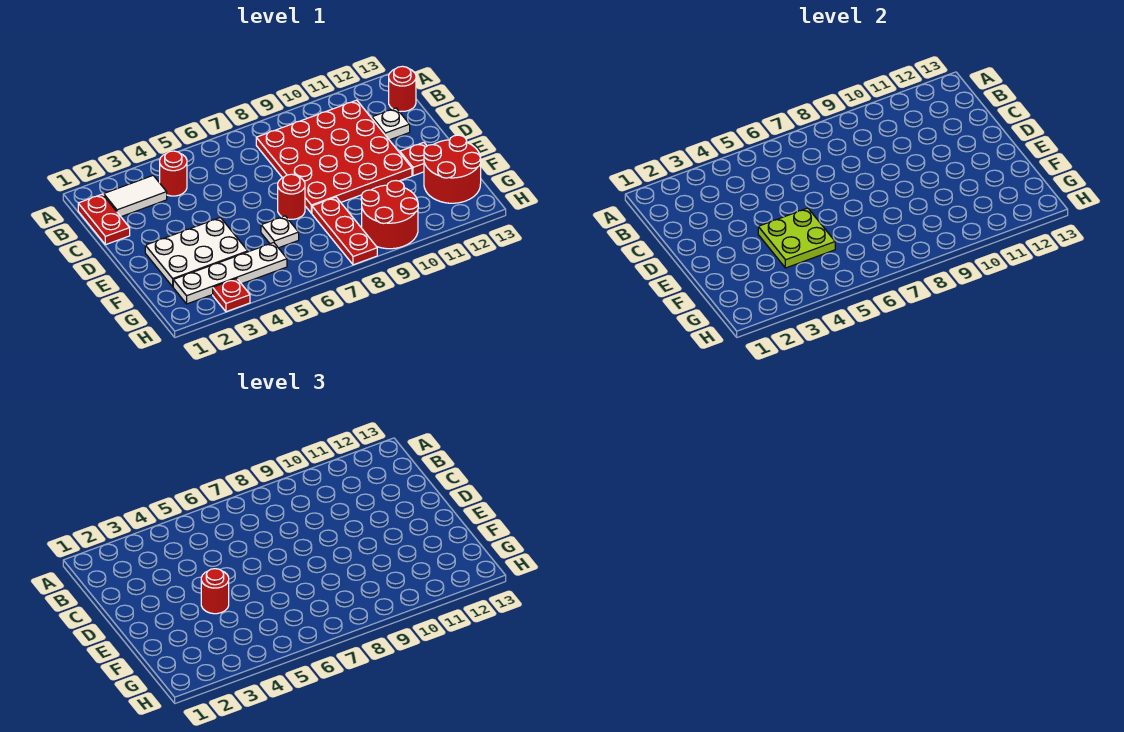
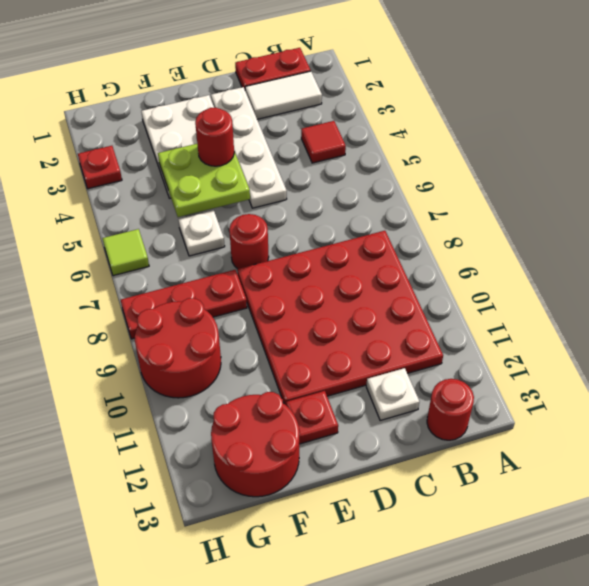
white tile B2:B3 level 1 -> white tile B2:C2 level 1
red round brick B4 level 1 -> red tile B4 level 1
white plate G2:G5 level 1 -> white plate D2:D5 level 1
none -> lime tile H6 level 1

